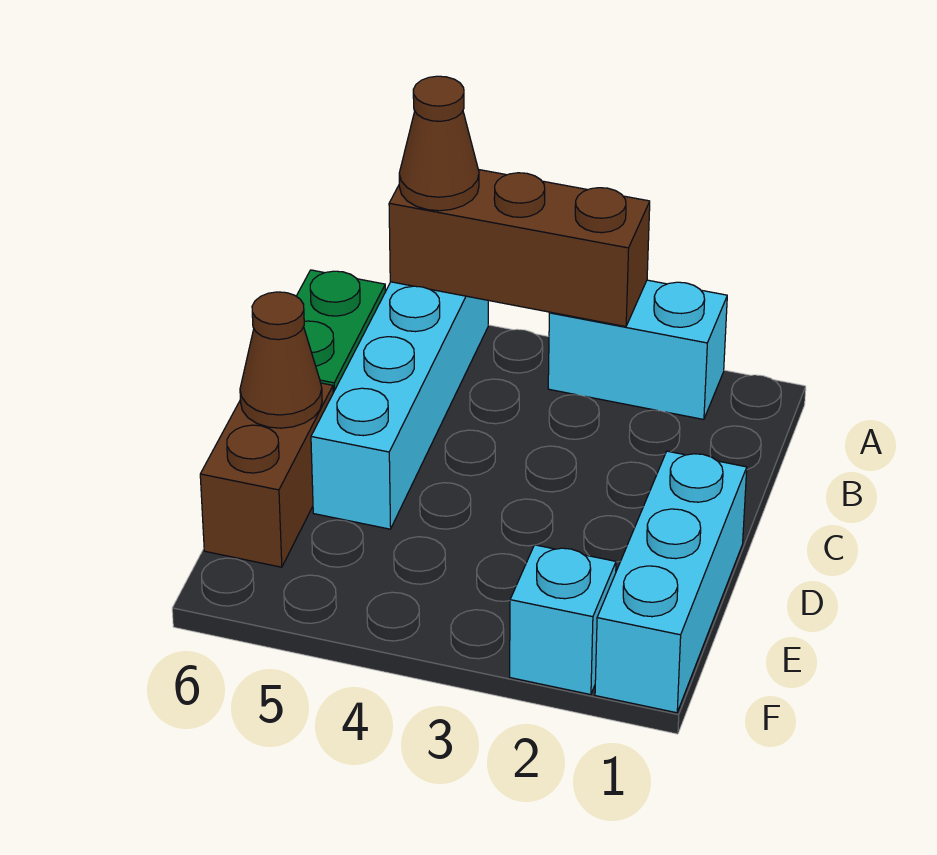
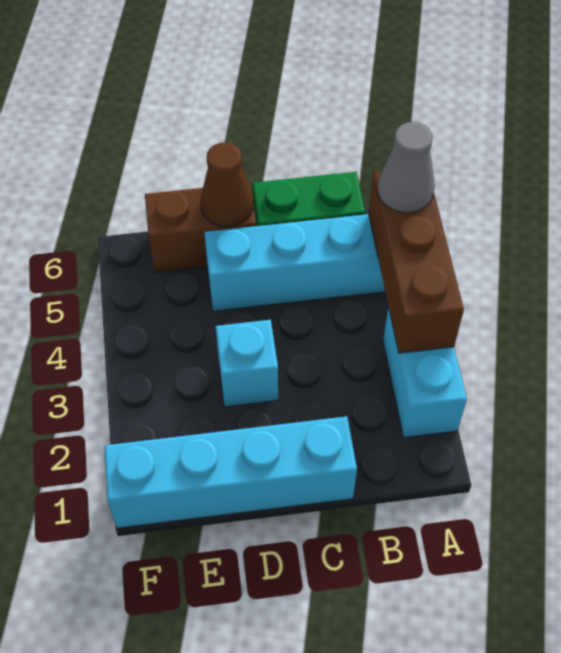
brown cone A5 level 3 -> grey cone A5 level 3
cyan brick D1:F1 level 1 -> cyan brick C1:F1 level 1
cyan brick F2 level 1 -> cyan brick D3 level 1

